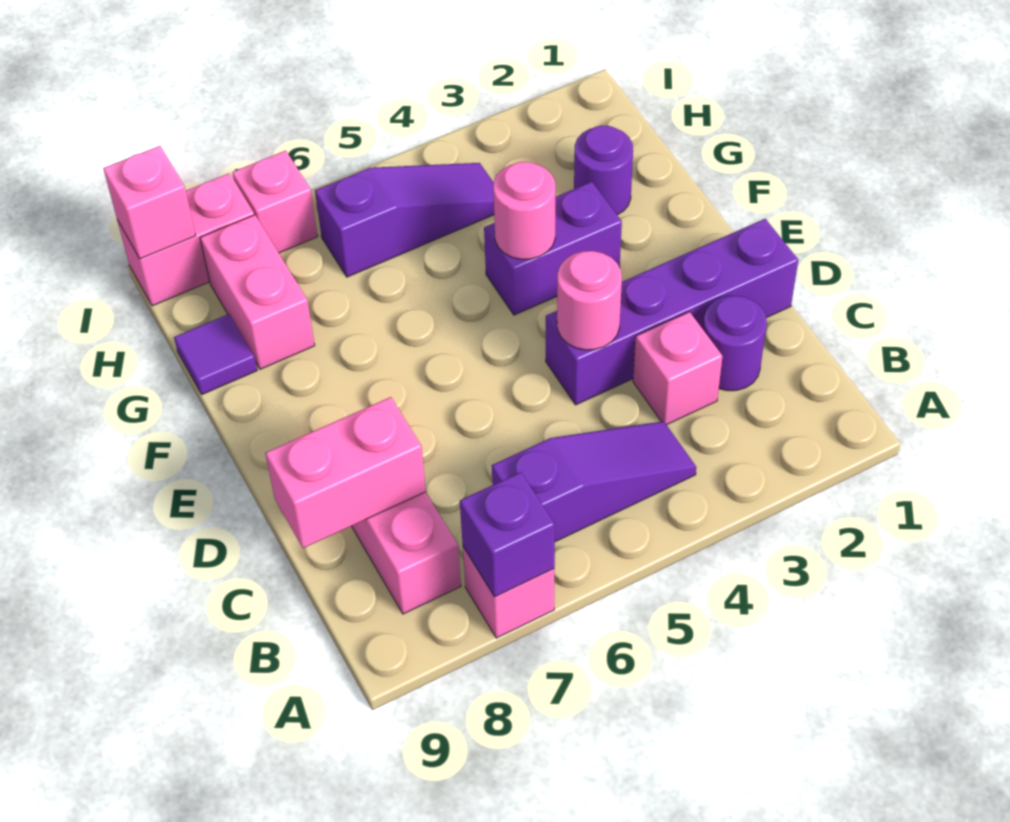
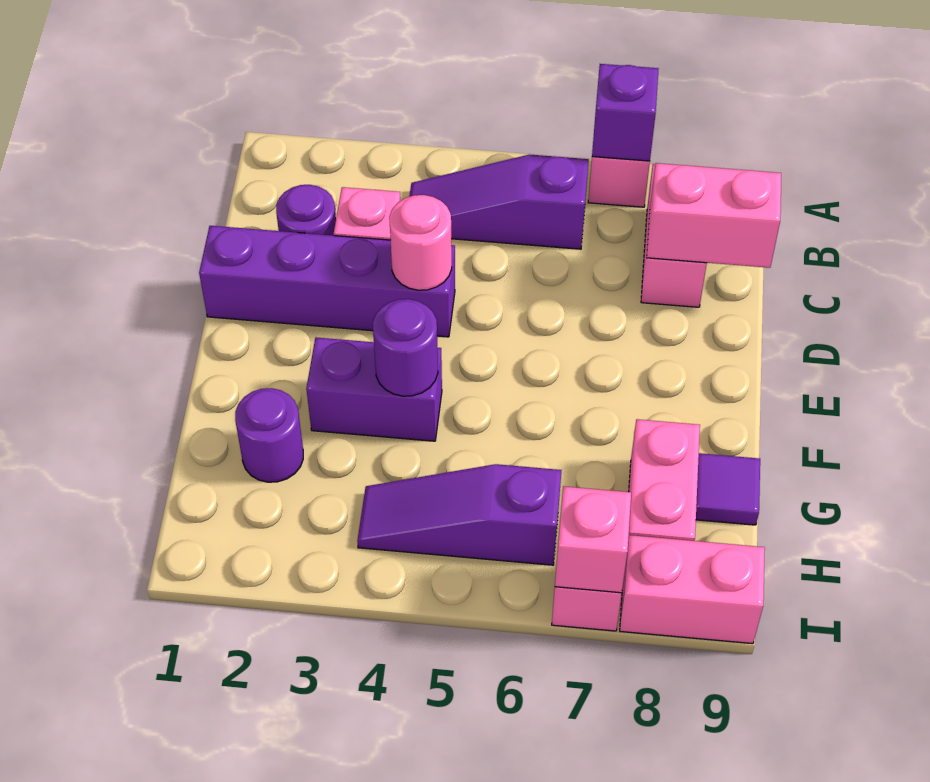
pink round brick F4 level 2 -> purple round brick F4 level 2
pink brick I9 level 2 -> pink brick I7 level 2

